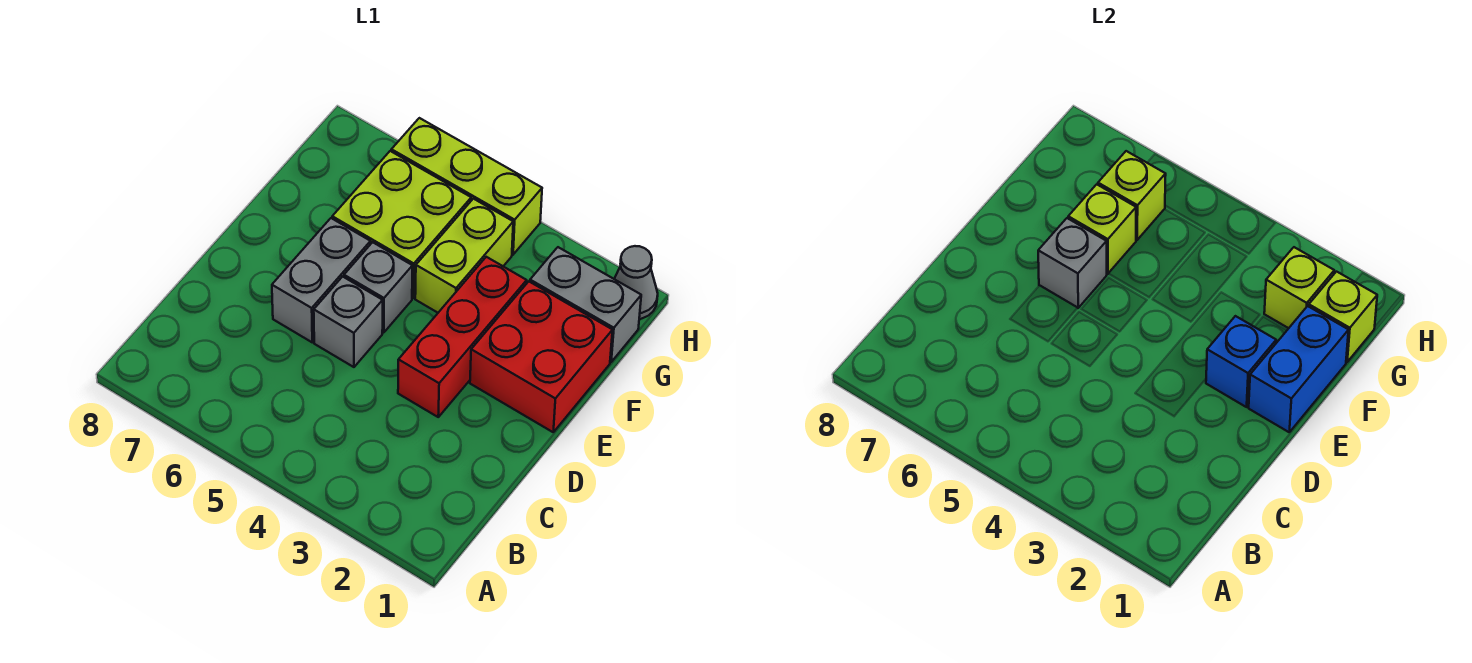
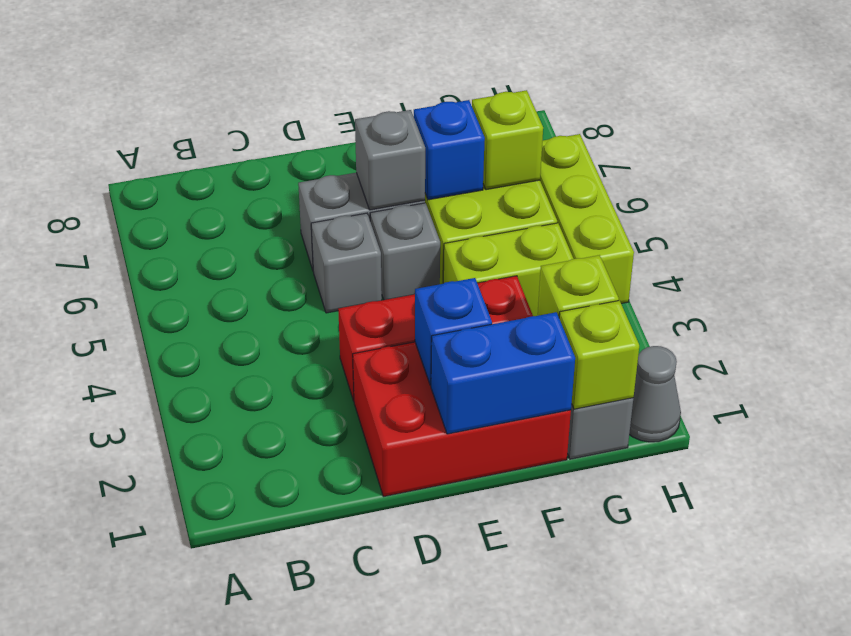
red brick E1:F2 level 1 -> red brick D1:F2 level 1
lime brick F6 level 2 -> blue brick F6 level 2

